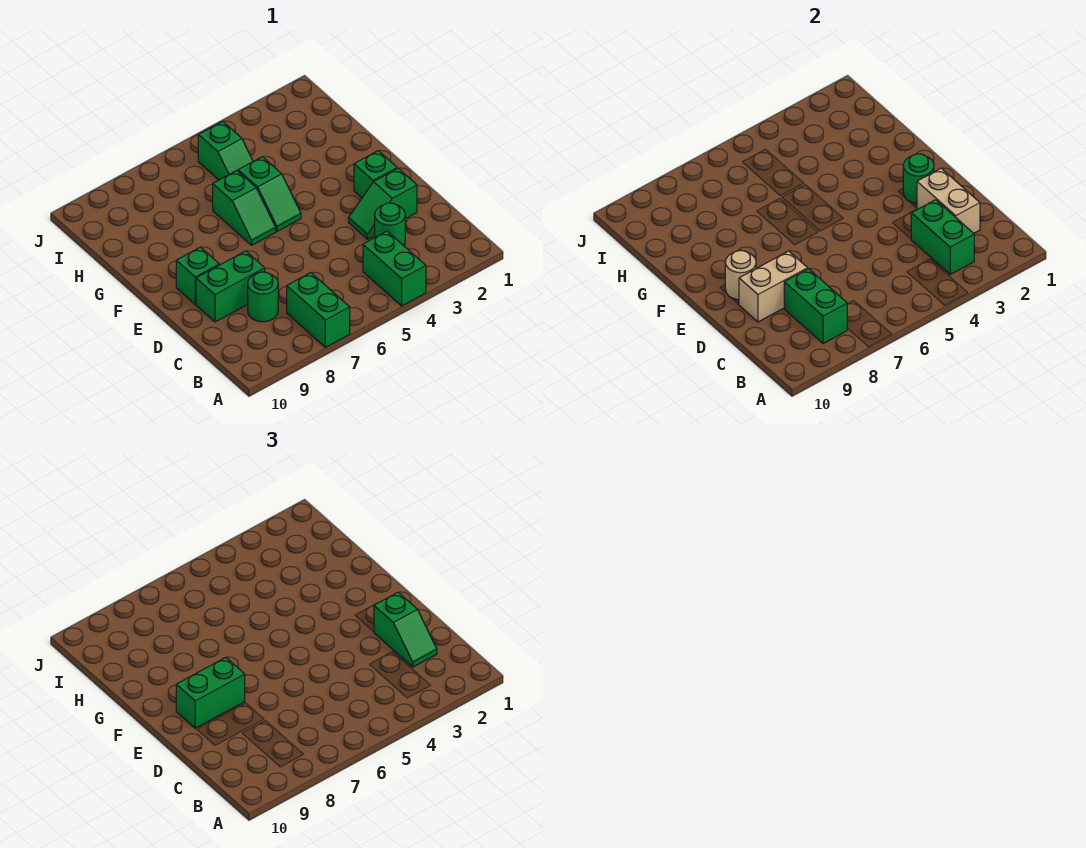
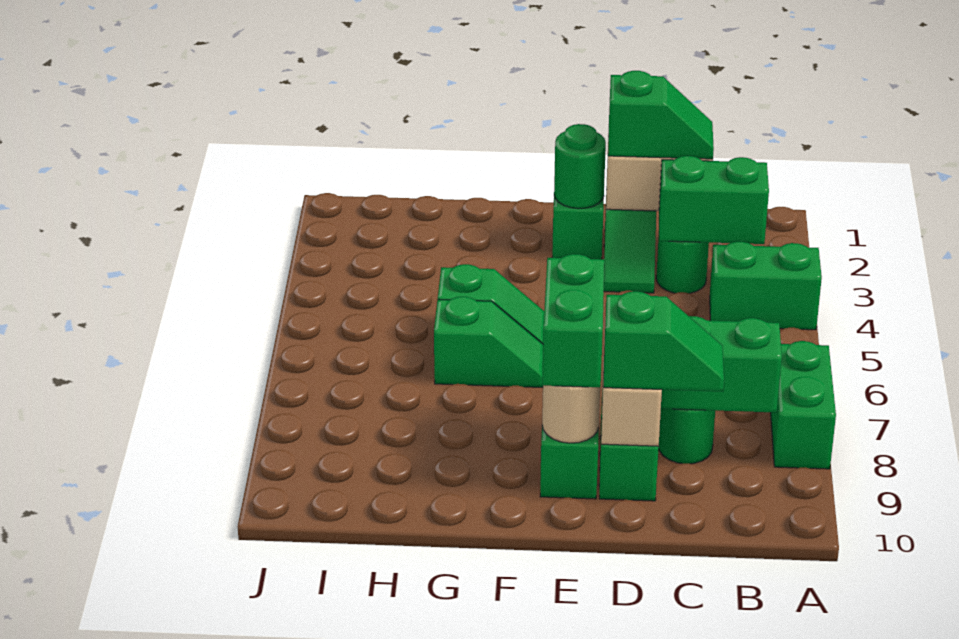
green brick A7:B7 level 1 -> green brick A7:A8 level 1
green slope H5:I5 level 1 top I -> green slope C9:D9 level 3 top D

